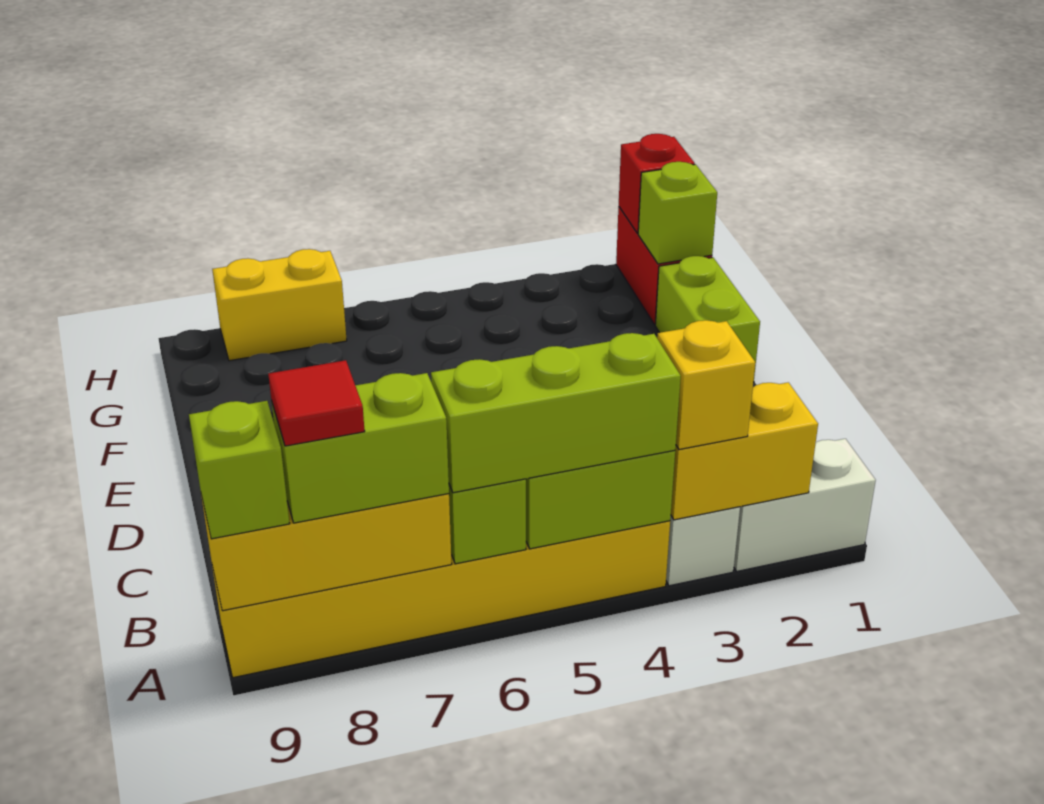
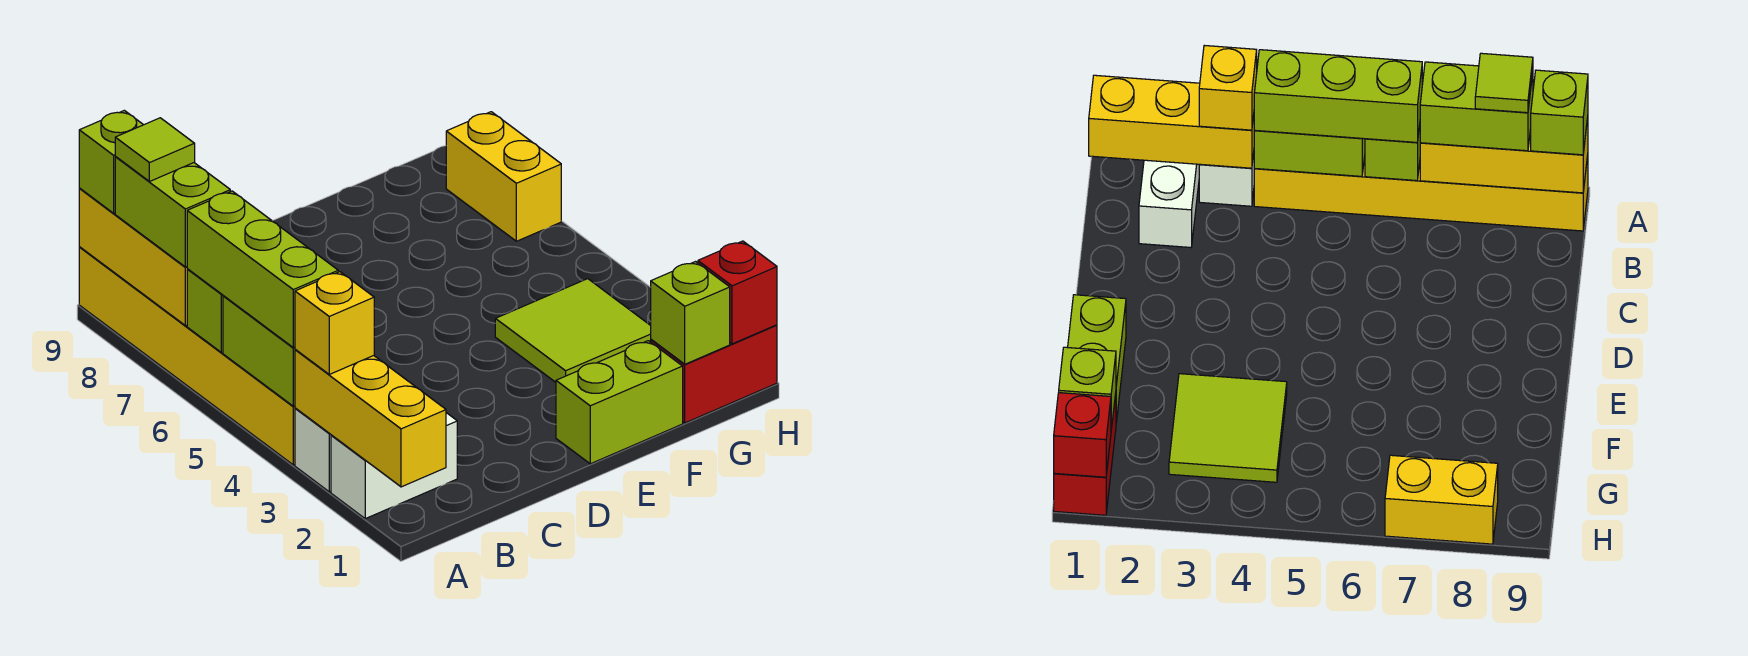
white brick A1:A2 level 1 -> white brick A2:B2 level 1
yellow brick A2:A3 level 2 -> yellow brick A1:A3 level 2
red tile A8 level 4 -> lime tile A8 level 4
none -> lime tile F3:G4 level 1

